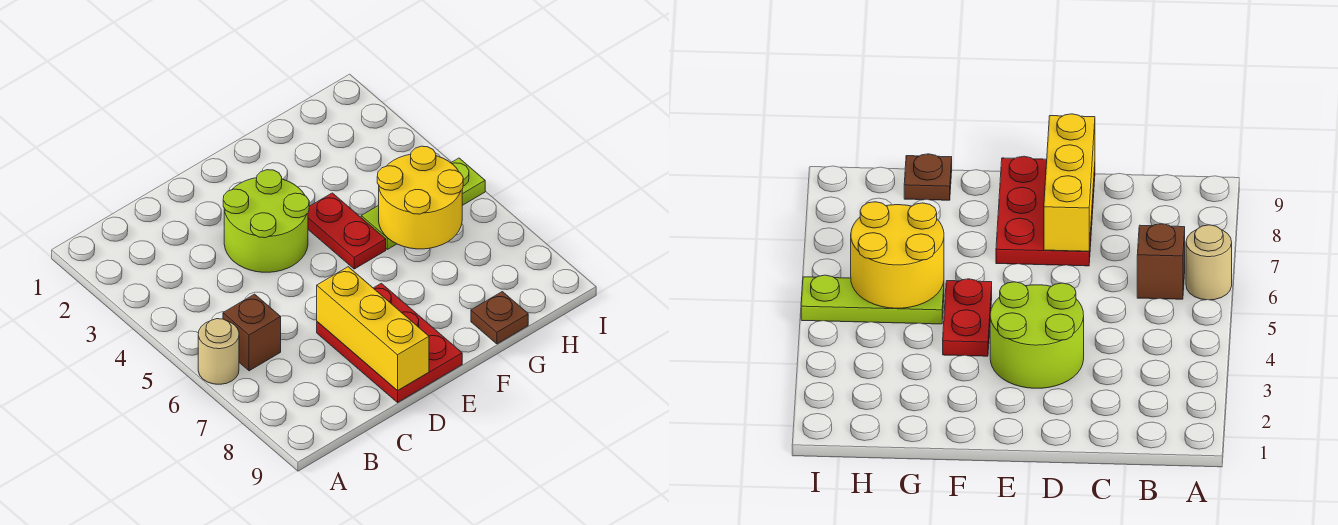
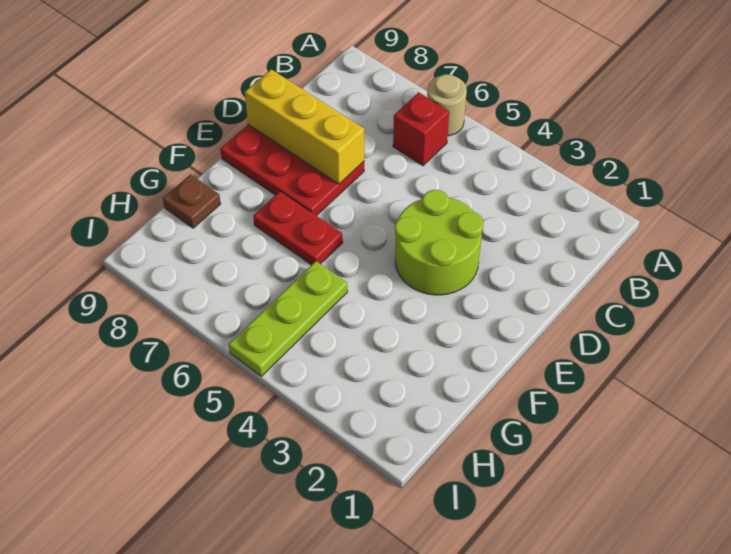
brown brick B6 level 1 -> red brick B6 level 1
red plate F4:F5 level 1 -> red plate F6:F7 level 1
yellow round brick G5:H6 level 2 -> none

